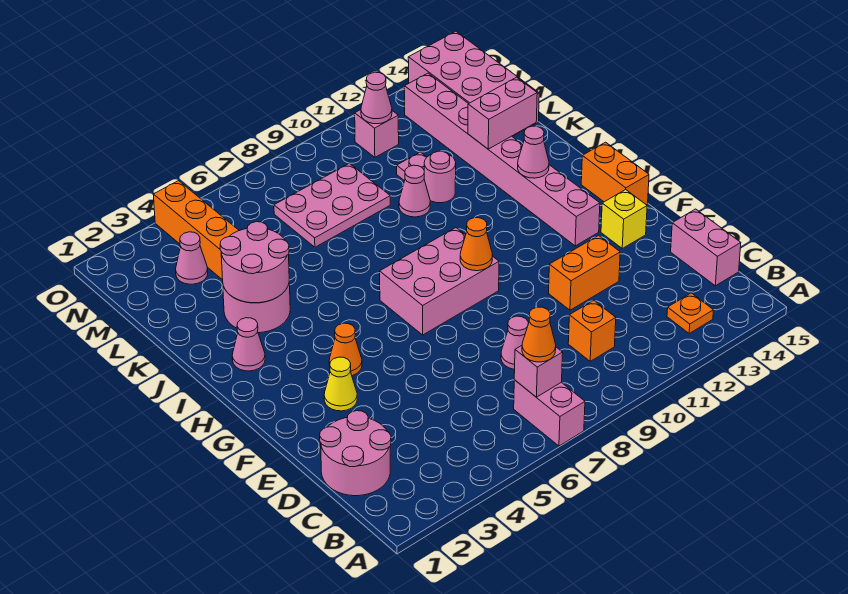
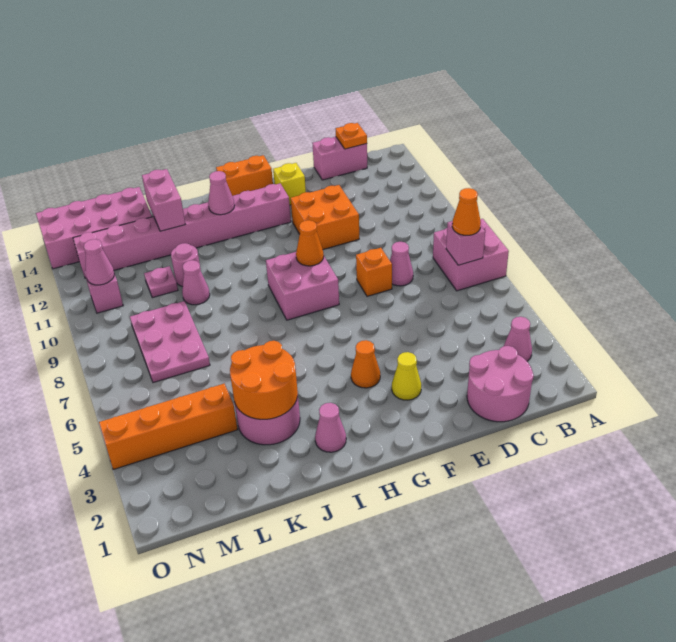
pink brick A7:B7 level 1 -> pink brick A7:B8 level 1
orange plate B13 level 1 -> orange plate C15 level 2
orange brick C10 level 1 -> orange brick E8 level 1
orange brick E11:E12 level 1 -> orange brick E11:F12 level 1
pink brick G7:H9 level 1 -> pink brick G8:H9 level 1
pink round brick J3:K4 level 2 -> orange round brick J3:K4 level 2
pink cone M3 level 1 -> pink cone B3 level 1

